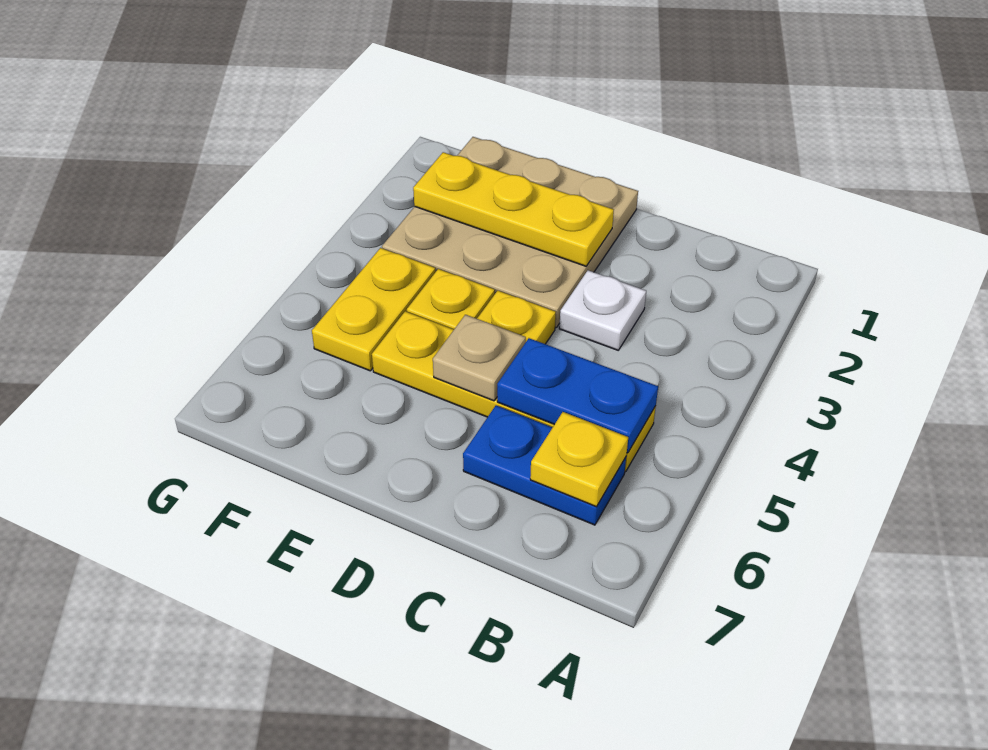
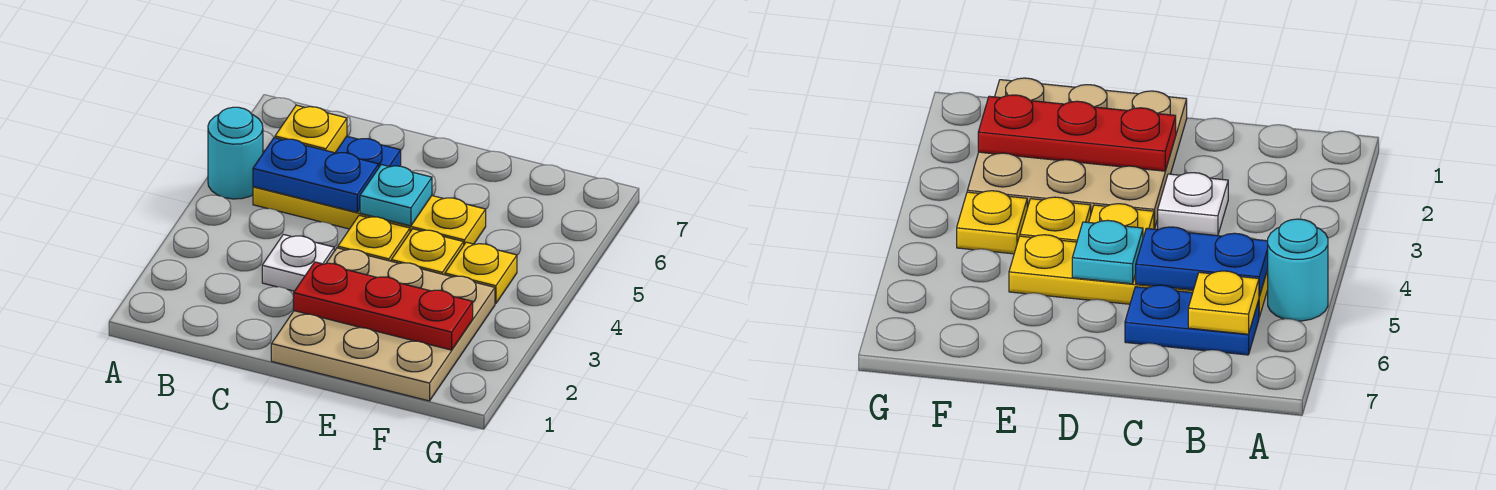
none -> cyan round brick A5 level 1
yellow plate D2:F2 level 2 -> red plate D2:F2 level 2
tan plate D5 level 2 -> cyan plate D5 level 2
yellow plate F4:F5 level 1 -> yellow plate F4 level 1

